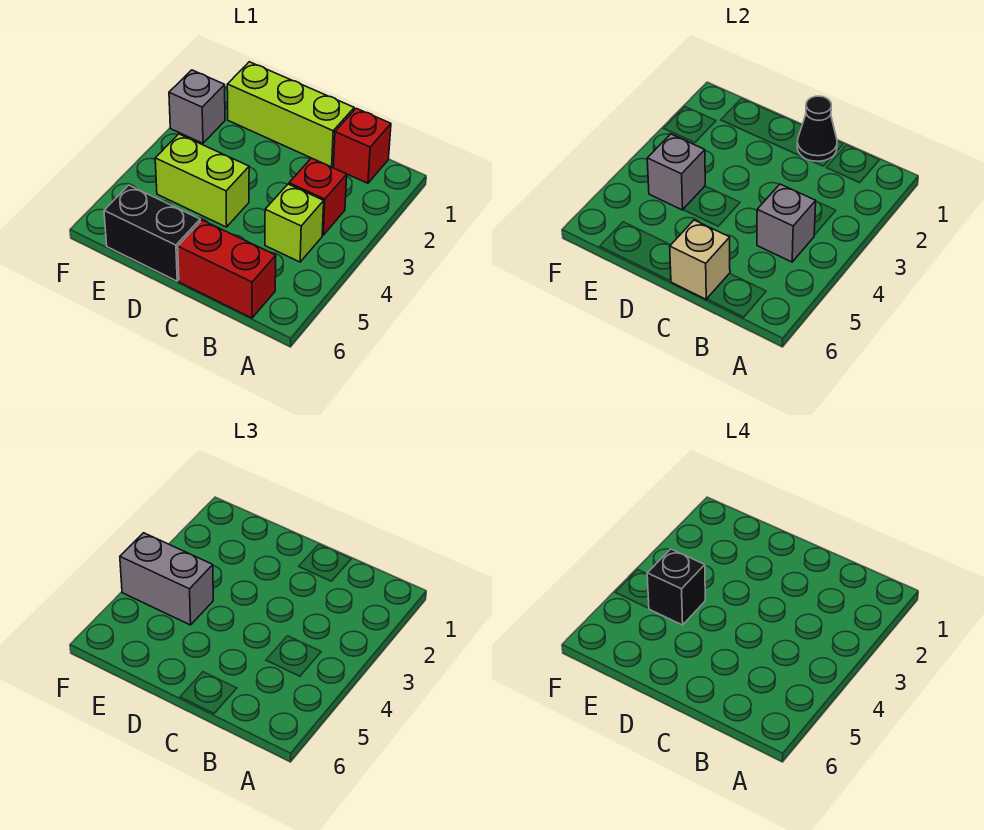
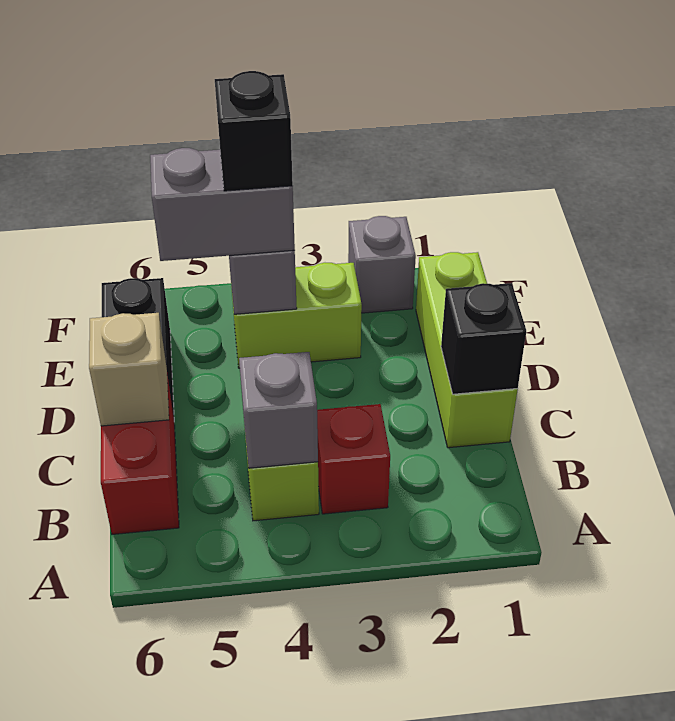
red brick B1 level 1 -> none
black cone C1 level 2 -> black brick C1 level 2
lime brick D4:E4 level 1 -> lime brick E3:E4 level 1
grey brick E4:F4 level 3 -> grey brick E4:E5 level 3

